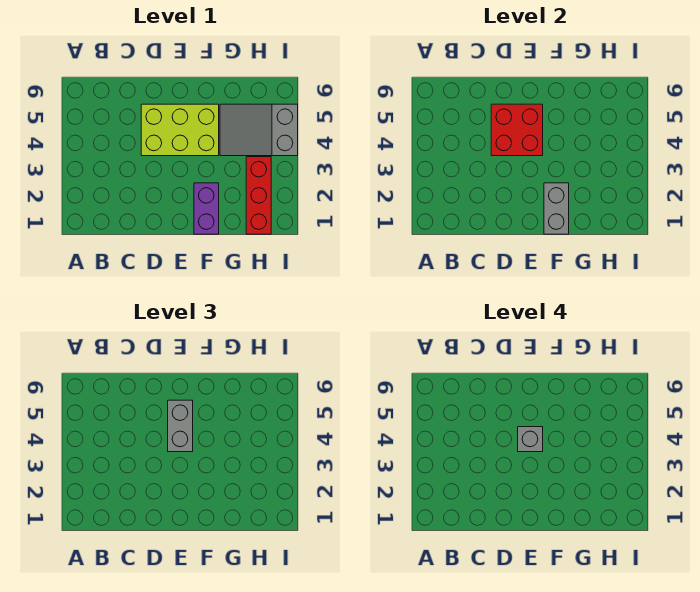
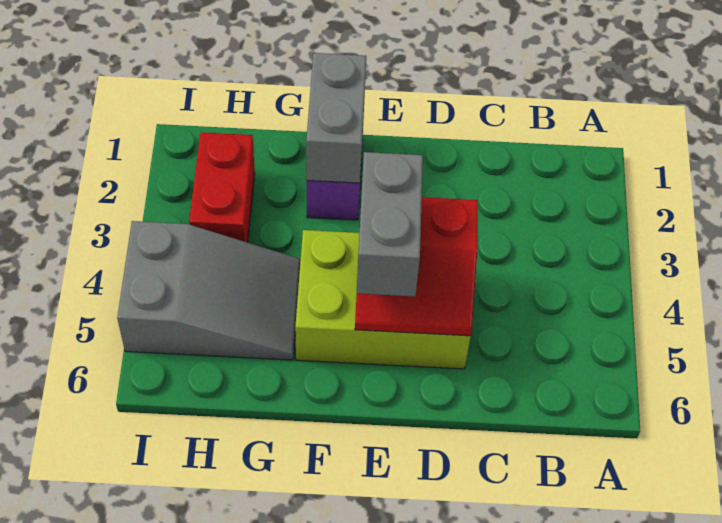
red brick D4:E5 level 2 -> red slope D4:E5 level 2 top 4
grey brick E4 level 4 -> none
red brick H1:H3 level 1 -> red brick H2:H3 level 1

